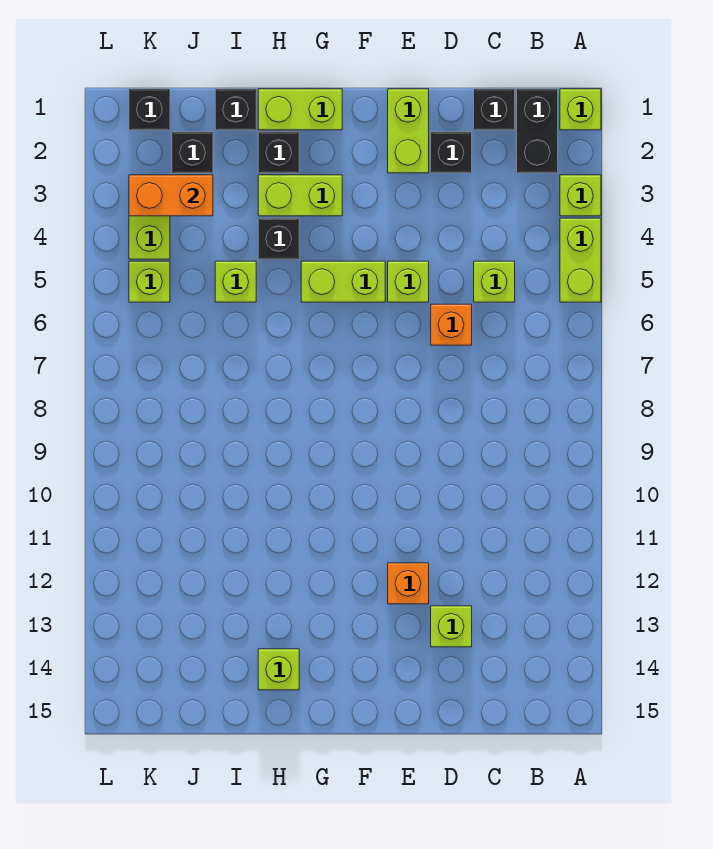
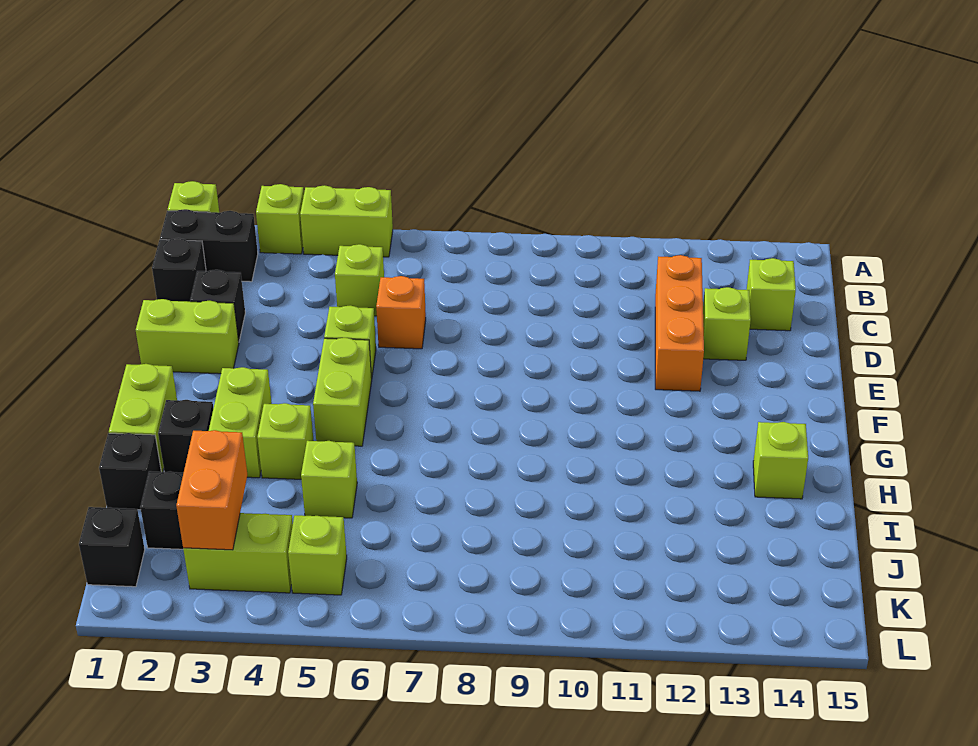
none -> lime brick C14 level 1
orange brick E12 level 1 -> orange brick C12:E12 level 1
black brick H4 level 1 -> lime brick H4 level 1

